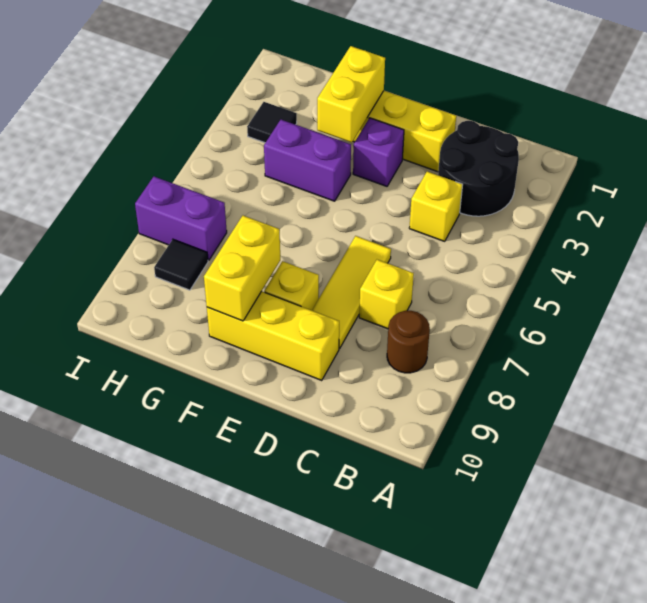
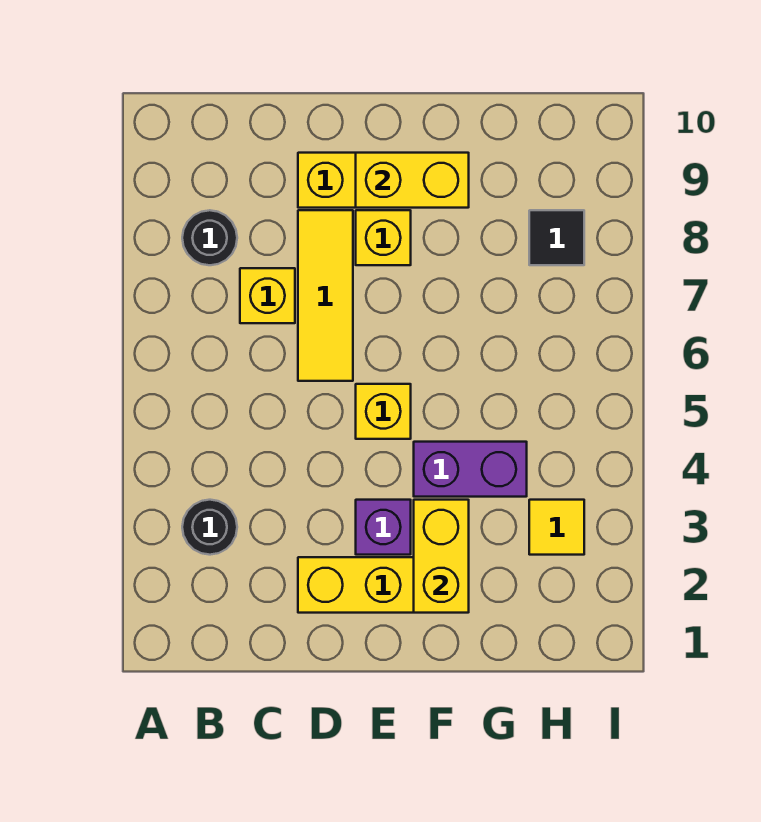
black round brick B2:C3 level 1 -> black round brick B3 level 1
brown round brick B8 level 1 -> black round brick B8 level 1
yellow brick C4 level 1 -> yellow brick E5 level 1
yellow brick F8:F9 level 2 -> yellow brick E9:F9 level 2
black tile H3 level 1 -> yellow tile H3 level 1
purple brick H7:I7 level 1 -> none

